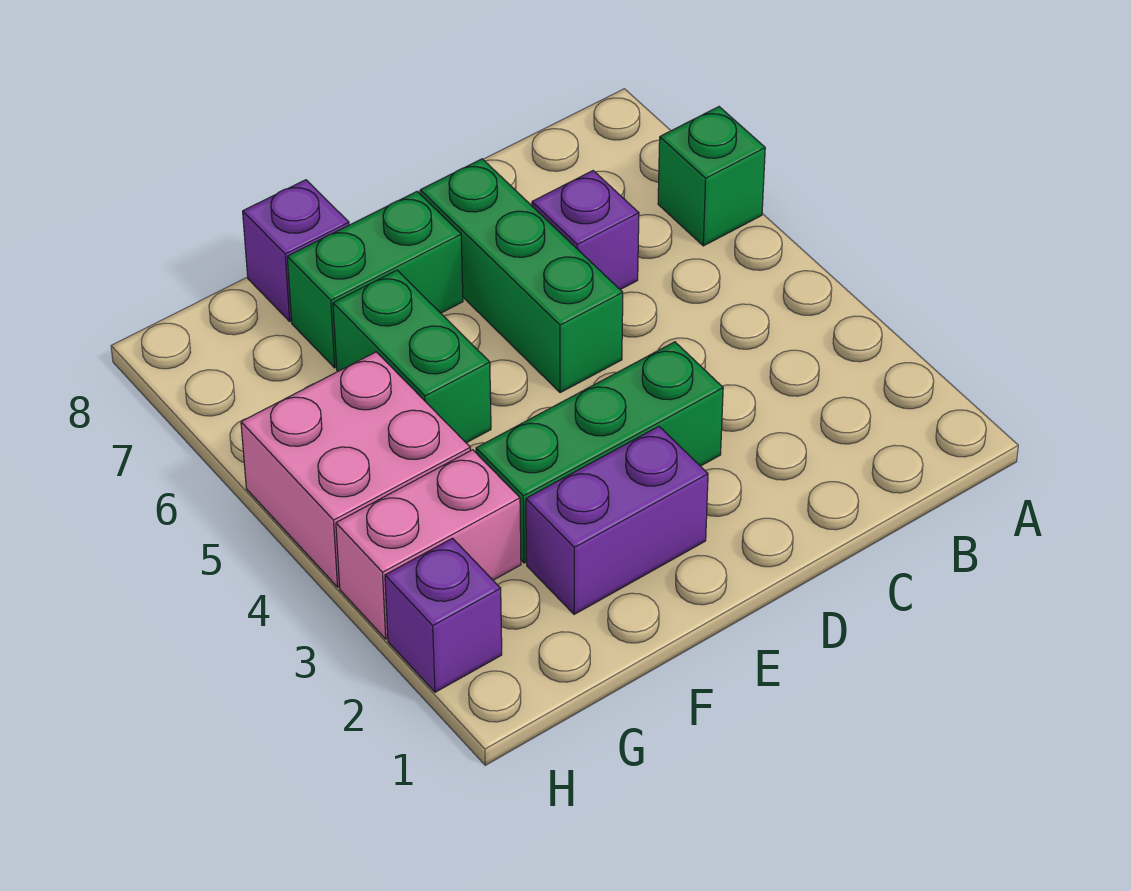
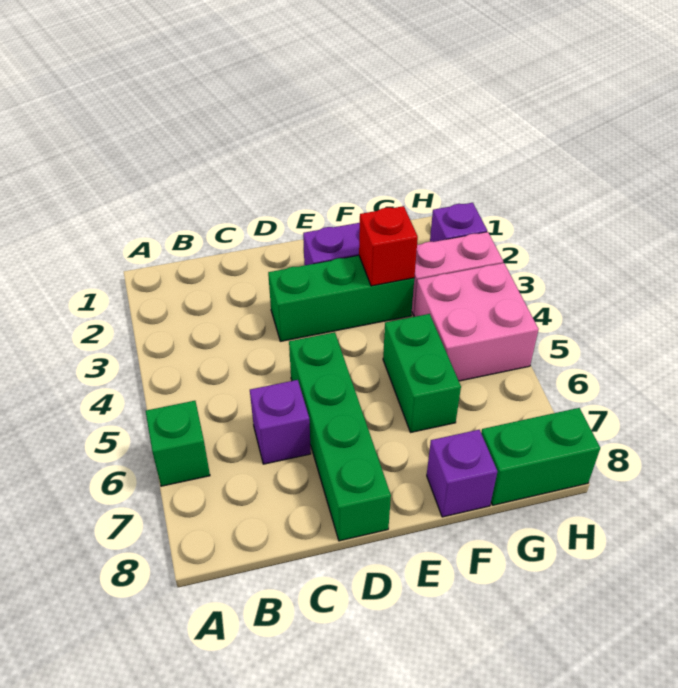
green brick D5:D7 level 1 -> green brick D5:D8 level 1
green brick E7:F7 level 1 -> green brick G8:H8 level 1
none -> red brick F3 level 2

